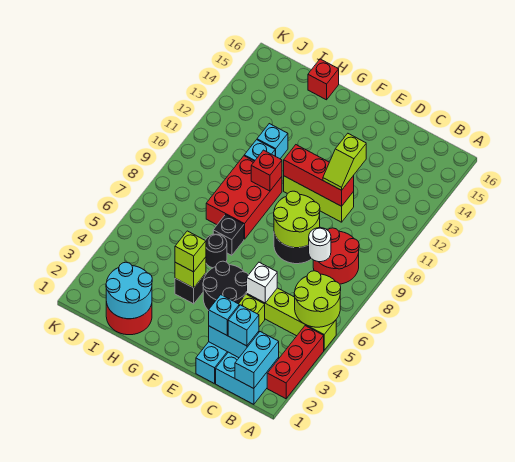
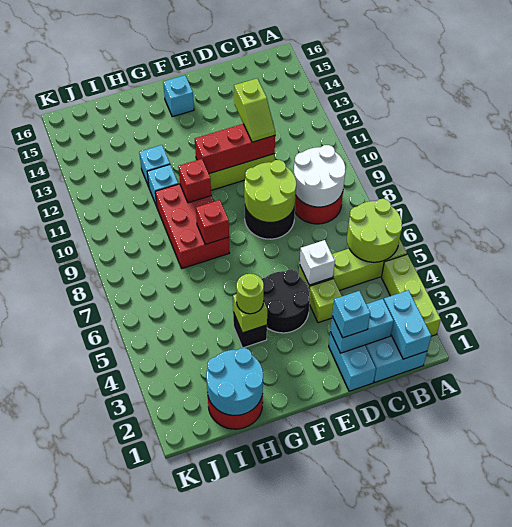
red brick A2:A4 level 1 -> lime brick A2:A4 level 1
cyan brick C2 level 3 -> cyan brick F15 level 1
white round brick C8 level 2 -> white round brick B8:C9 level 2
lime brick G4 level 3 -> lime round brick G4 level 3
black round brick G6 level 1 -> none
black brick G7 level 1 -> none
red brick H16 level 1 -> red brick G8 level 2

